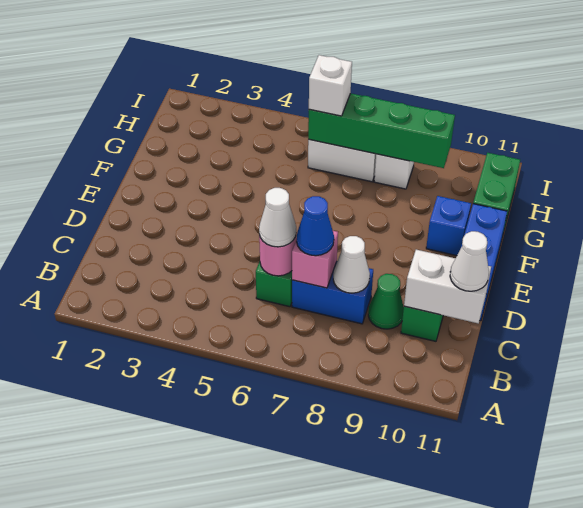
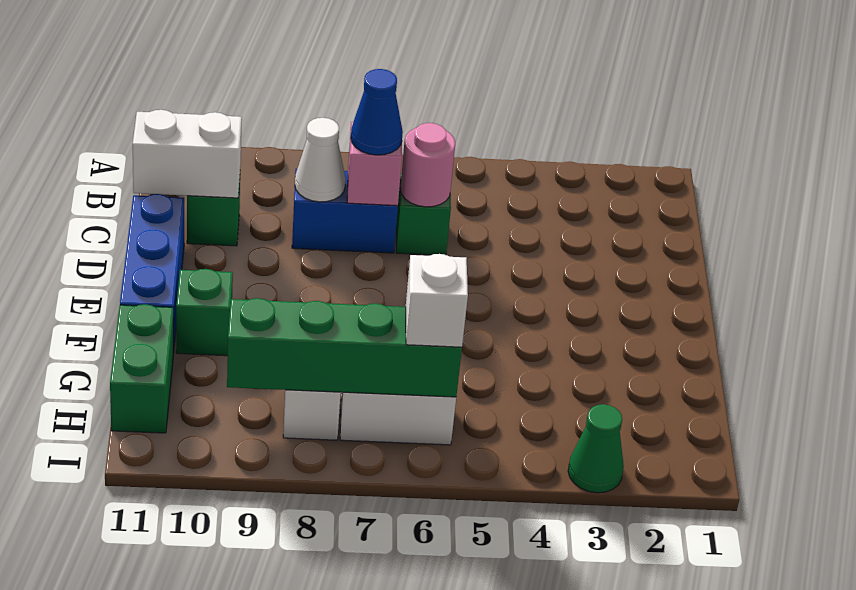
white cone C6 level 3 -> none
green cone C9 level 1 -> green cone I3 level 1
white cone C11 level 3 -> none
blue brick F10 level 1 -> green brick F10 level 1

